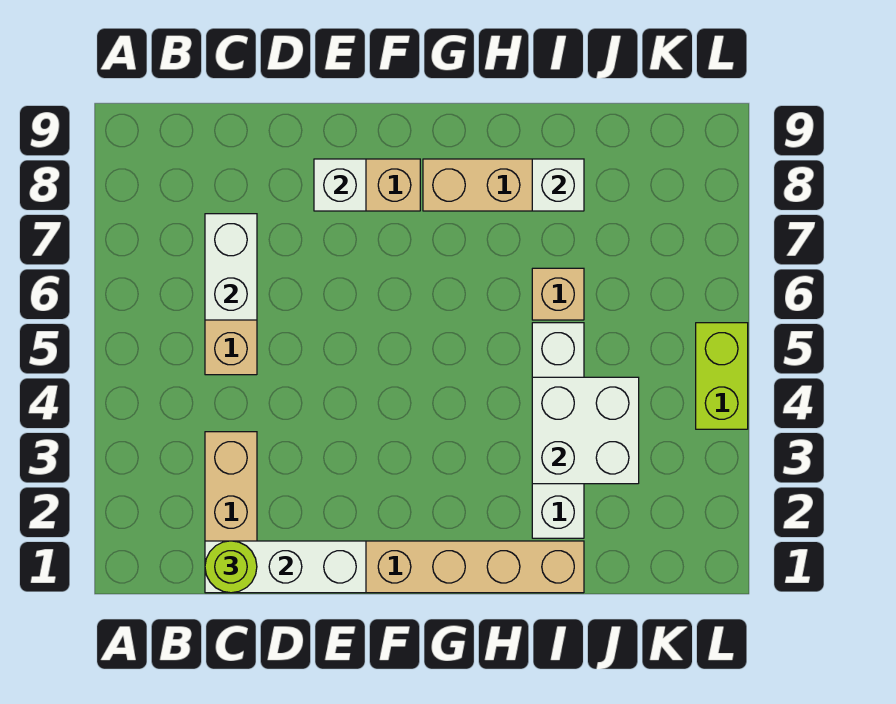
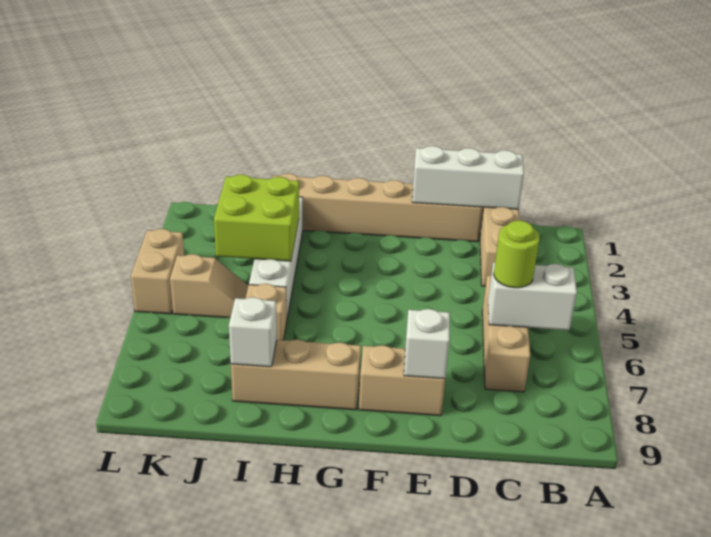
lime round brick C1 level 3 -> lime round brick C6 level 3
white brick C6:C7 level 2 -> white brick B6:C6 level 2
white brick I3:J4 level 2 -> lime brick I3:J4 level 2
none -> tan slope J5:K5 level 1 top K
lime brick L4:L5 level 1 -> tan brick L4:L5 level 1

